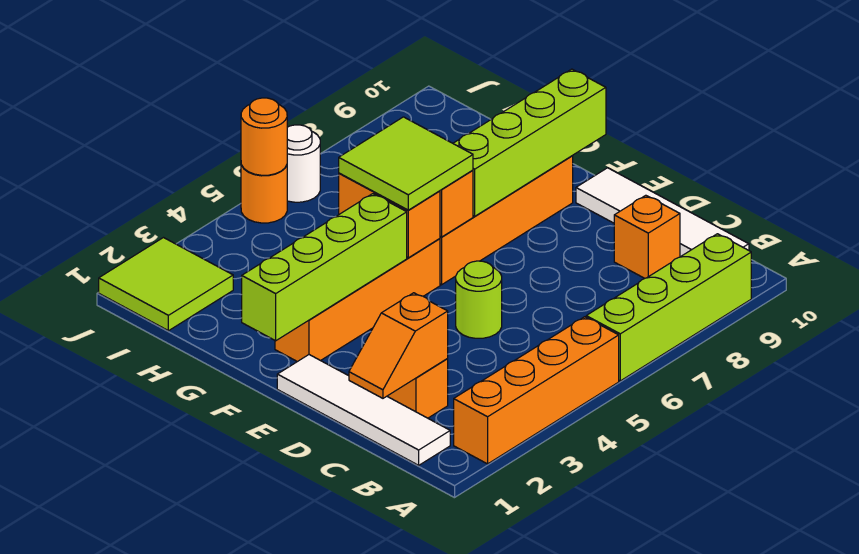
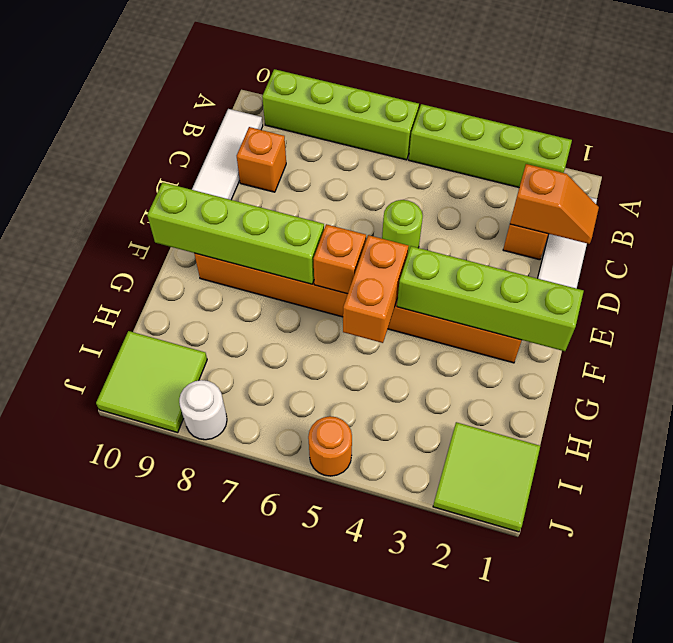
orange brick A2:A5 level 1 -> lime brick A2:A5 level 1
lime tile F5:G6 level 3 -> lime tile I9:J10 level 1
orange round brick J5 level 2 -> none
white round brick J6 level 1 -> white round brick J8 level 1

